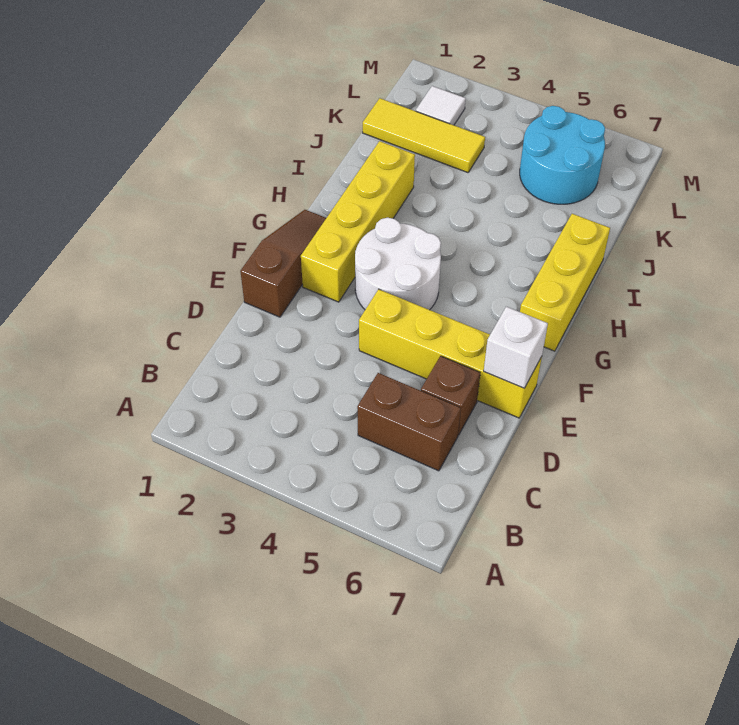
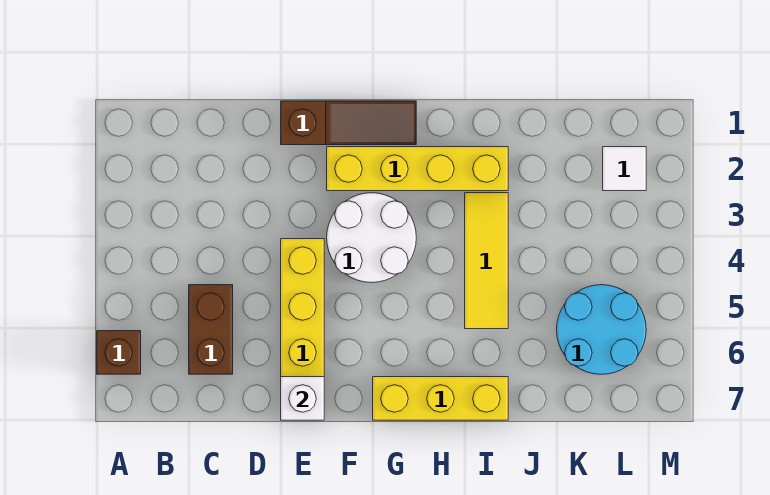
brown brick D6 level 1 -> brown brick A6 level 1
yellow tile K1:K3 level 1 -> yellow tile I3:I5 level 1

